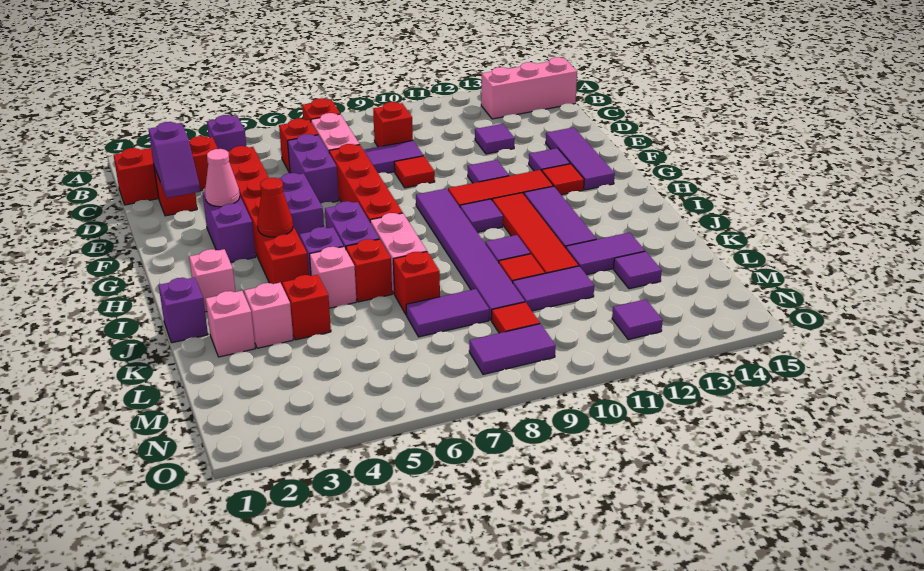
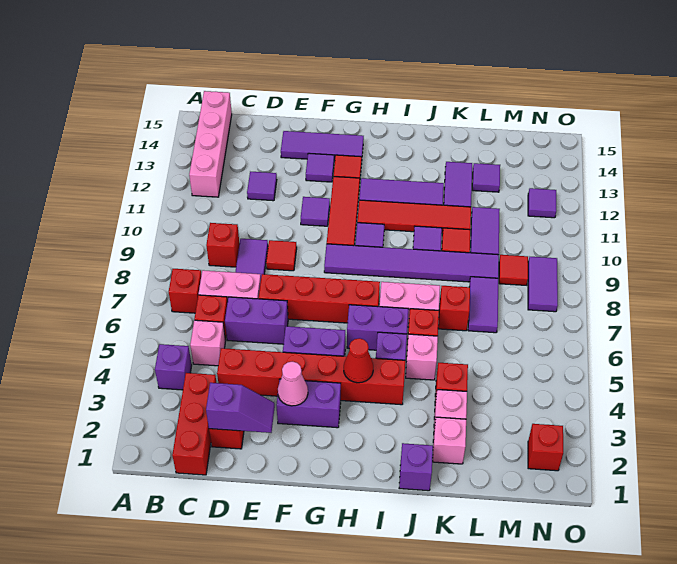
pink brick B13:B15 level 1 -> pink brick B12:B15 level 1
pink brick I2 level 1 -> pink brick C5 level 1
none -> red brick N2 level 1

